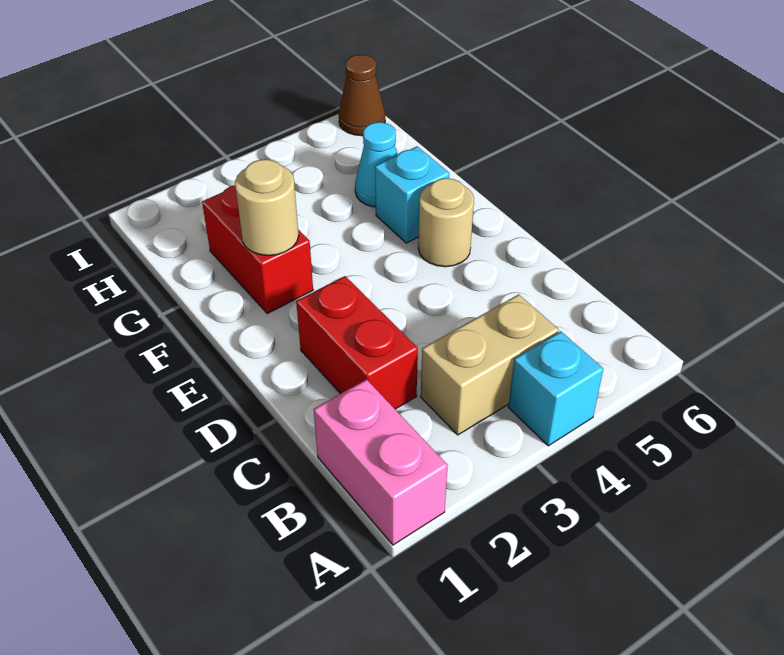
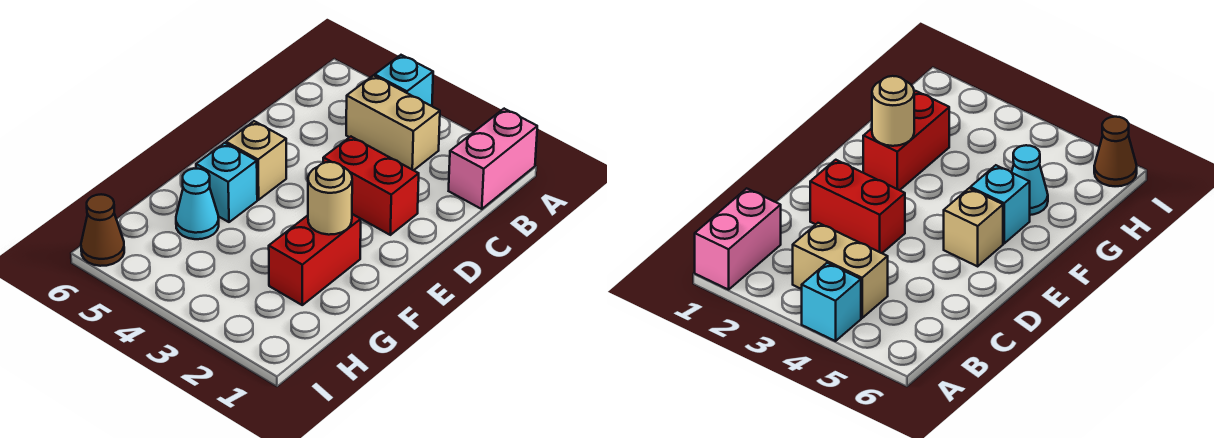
red brick C2:D2 level 1 -> red brick D2:D3 level 1
tan round brick E5 level 1 -> tan brick E5 level 1

